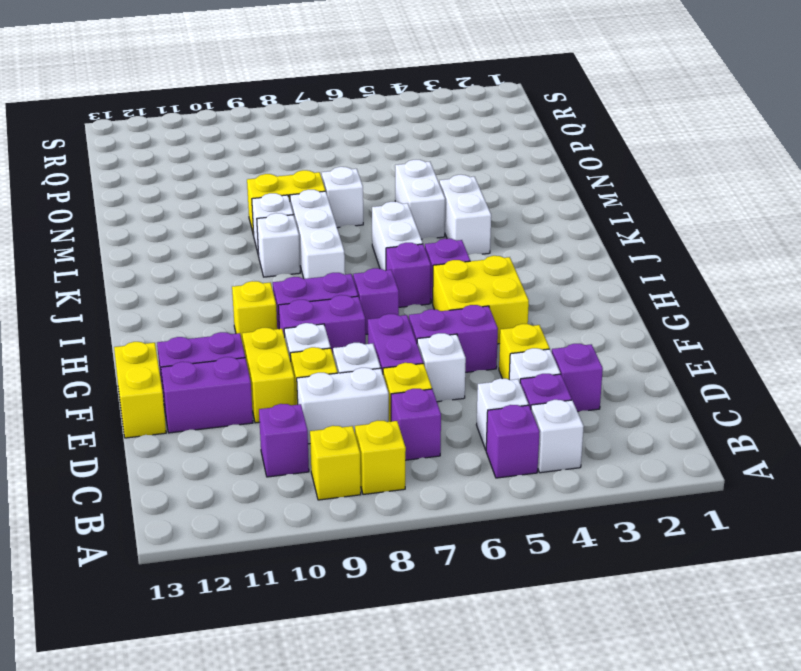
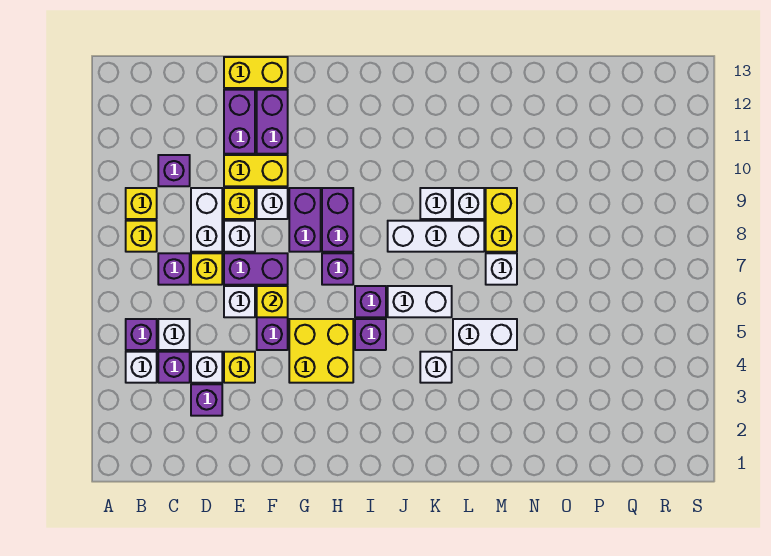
yellow brick H10 level 1 -> yellow brick F6 level 2
white brick K4:L4 level 1 -> white brick K4 level 1

